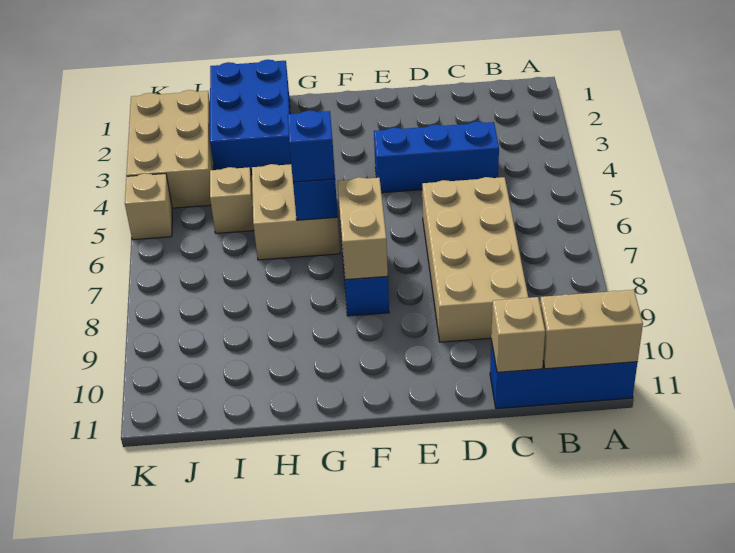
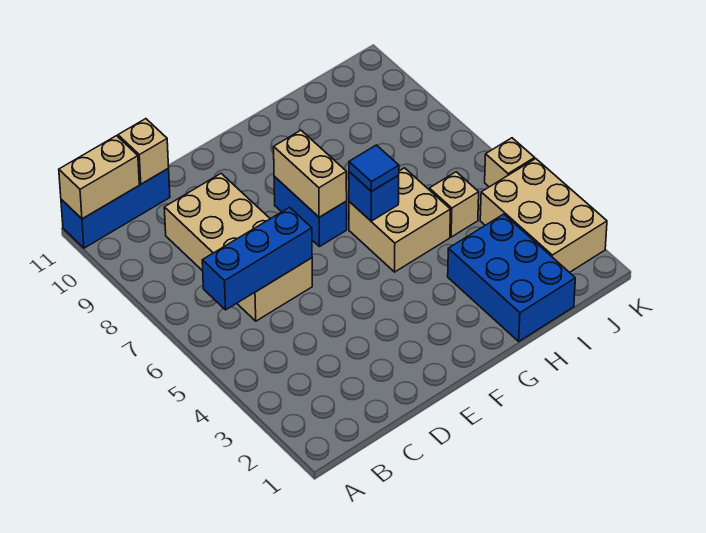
blue brick C4:E4 level 1 -> blue brick B6:D6 level 2
blue brick G6 level 3 -> blue tile G6 level 3

